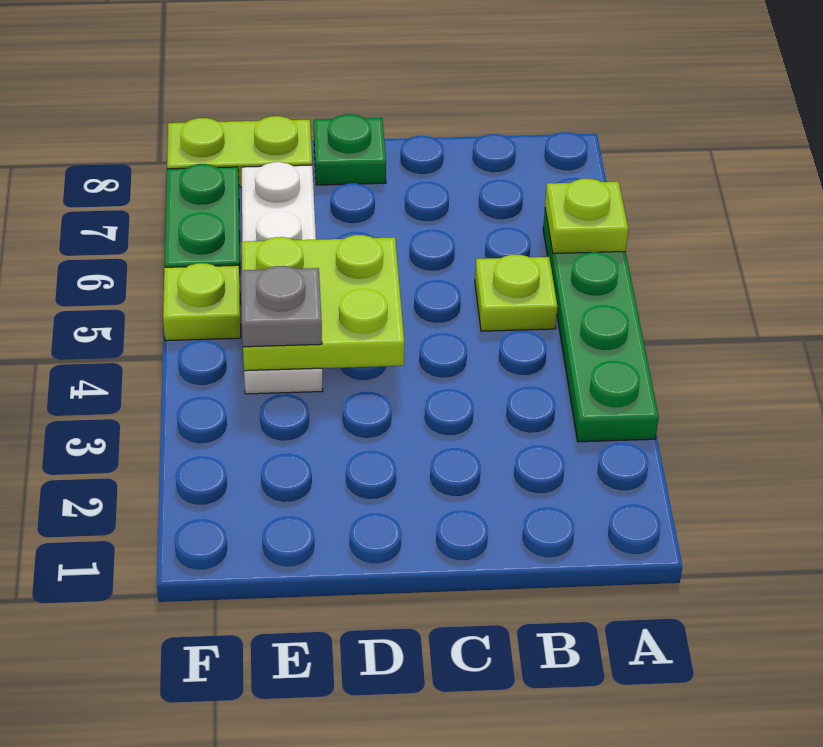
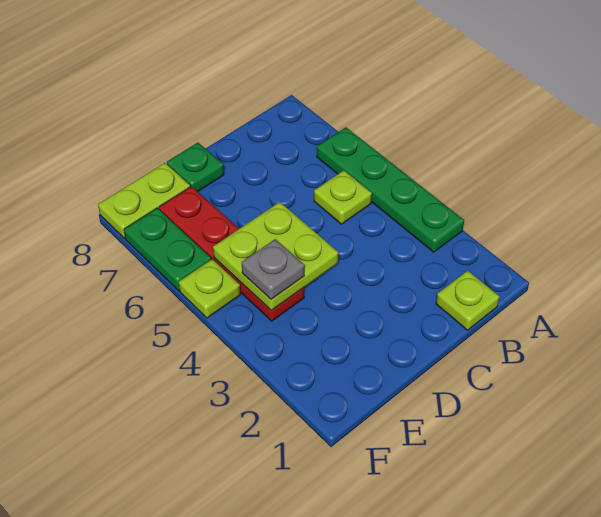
lime plate A6 level 2 -> lime plate B1 level 1
white plate E4:E7 level 1 -> red plate E4:E7 level 1

